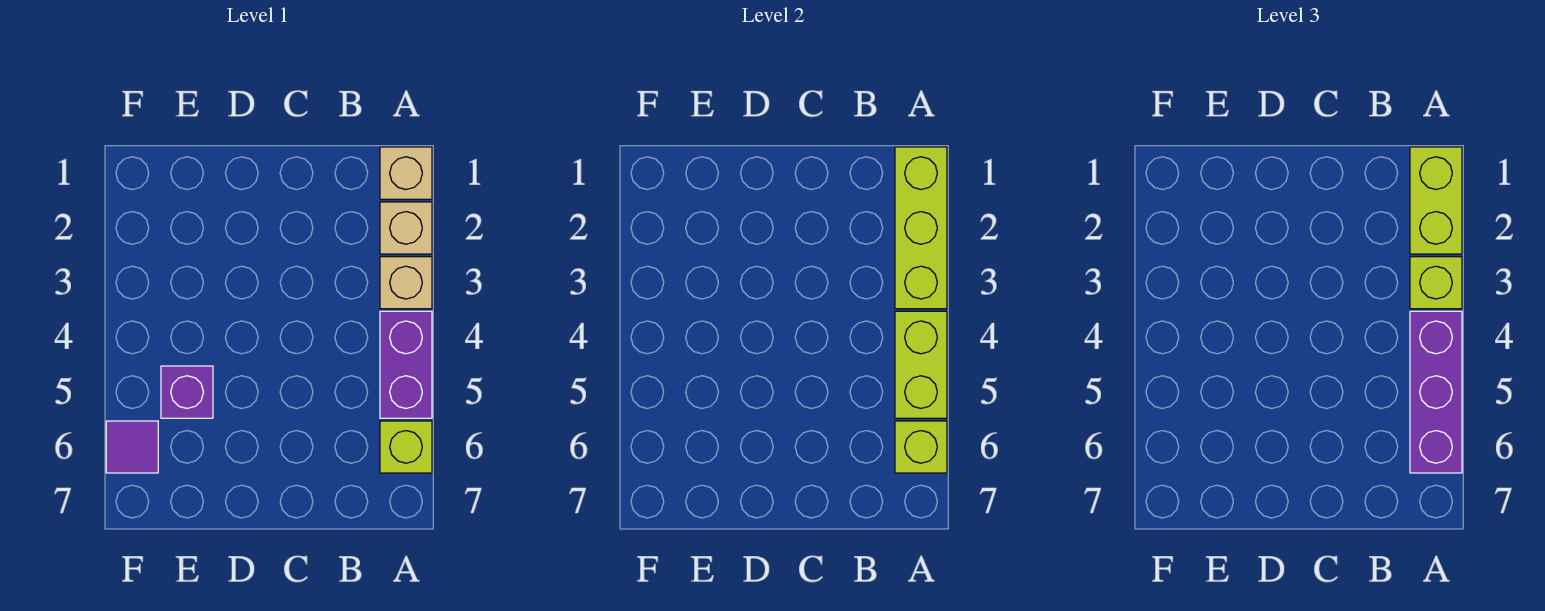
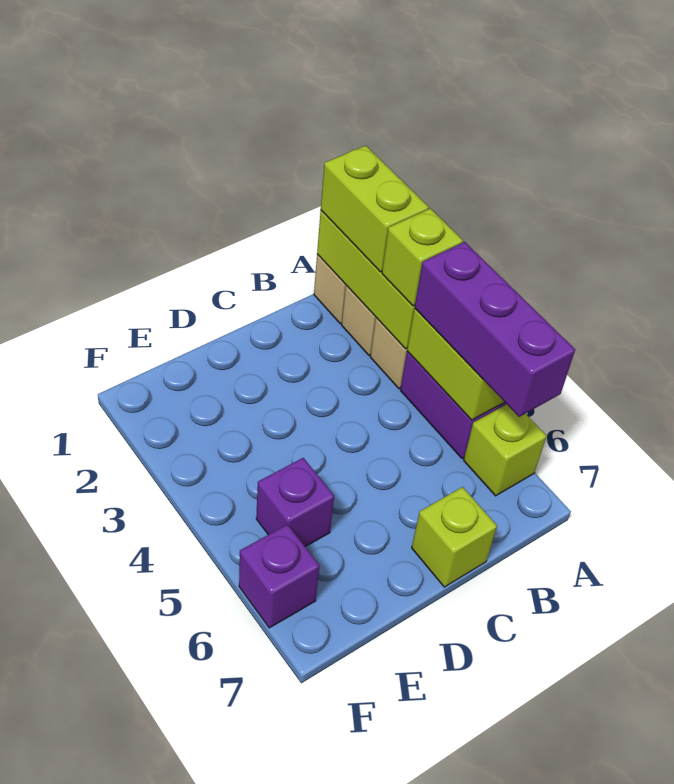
lime brick A6 level 2 -> lime brick C7 level 1
purple tile F6 level 1 -> purple brick F6 level 1

